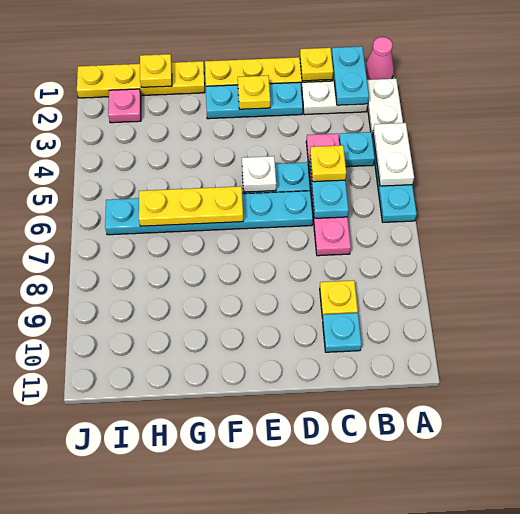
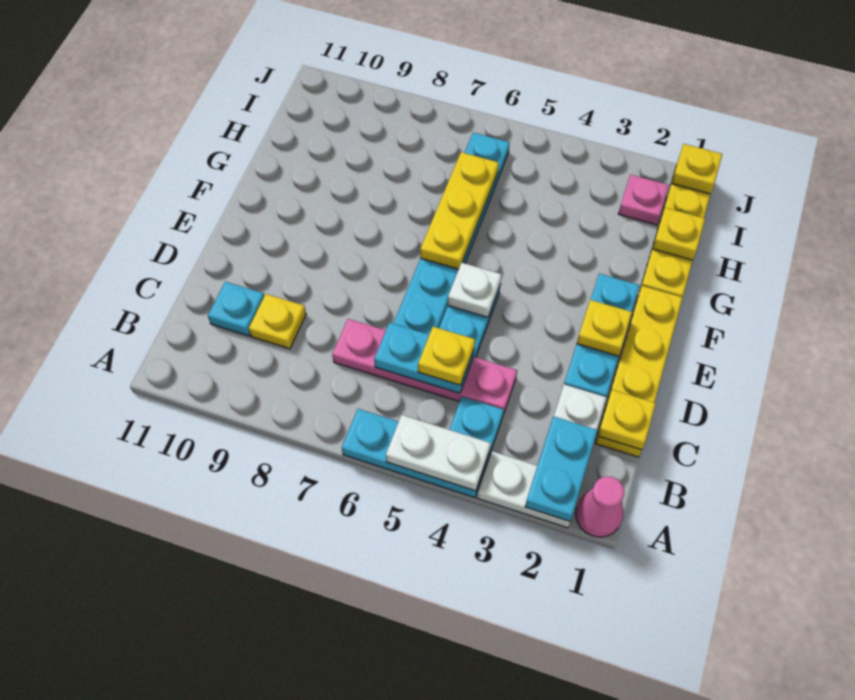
cyan plate B1:B2 level 2 -> cyan plate A2:B2 level 2
none -> yellow plate J1 level 2

